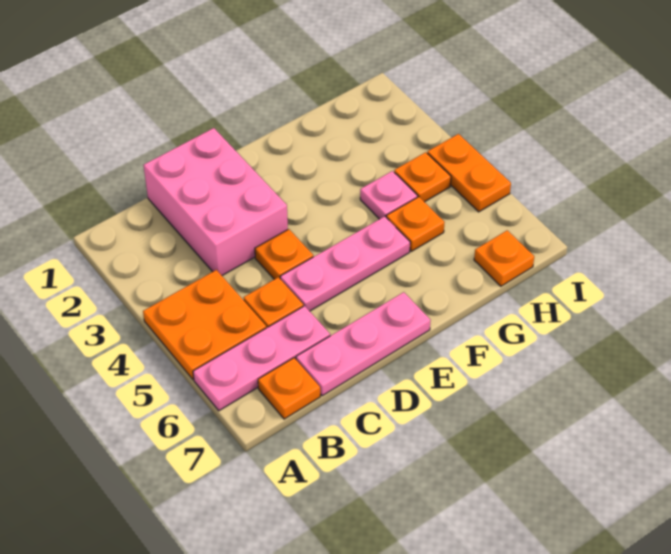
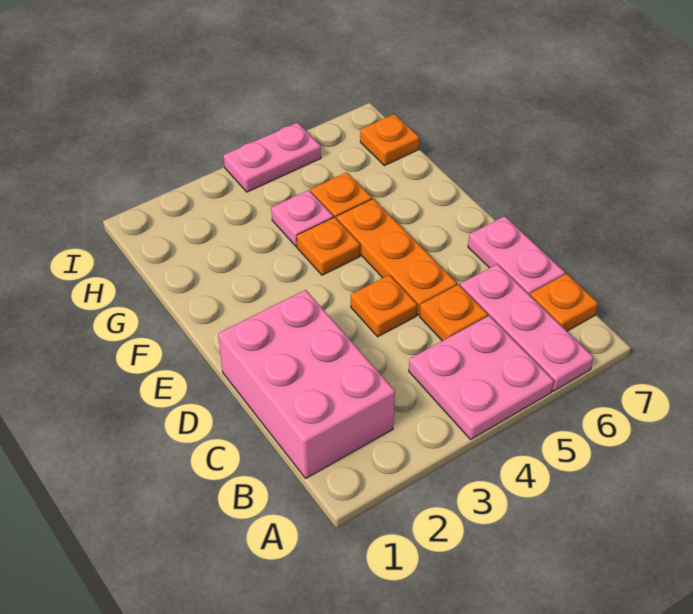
orange plate A4:B5 level 1 -> pink plate A4:B5 level 1
pink brick C1:D3 level 1 -> pink brick B1:D2 level 1
pink plate C7:E7 level 1 -> pink plate C7:D7 level 1
pink plate D5:F5 level 1 -> orange plate D5:F5 level 1
orange plate H4 level 1 -> orange plate F4 level 1
orange plate I4:I5 level 1 -> pink plate I4:I5 level 1

